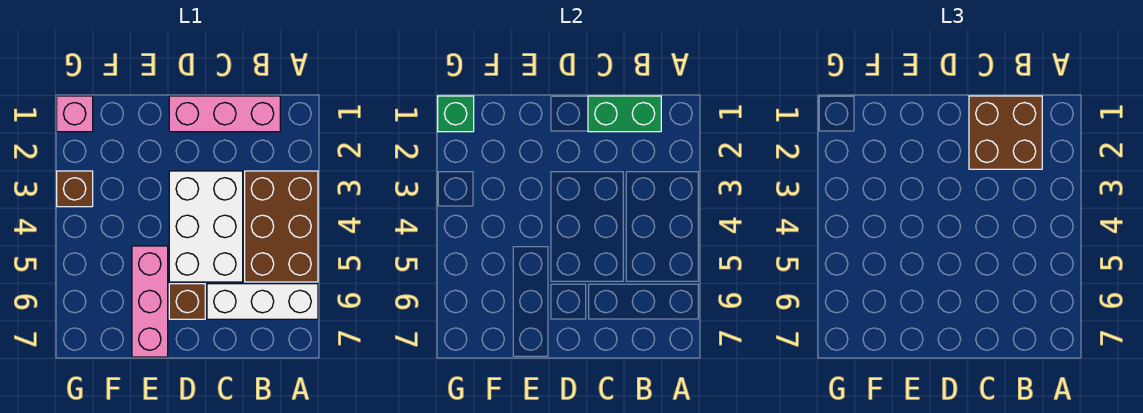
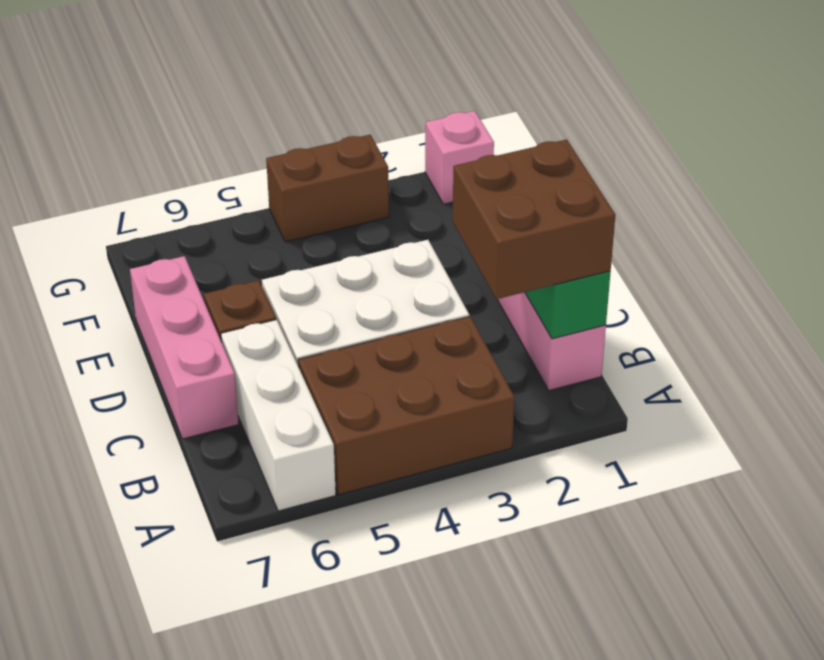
pink brick E5:E7 level 1 -> pink brick C7:E7 level 1
green brick G1 level 2 -> none
brown brick G3 level 1 -> brown brick G3:G4 level 1

